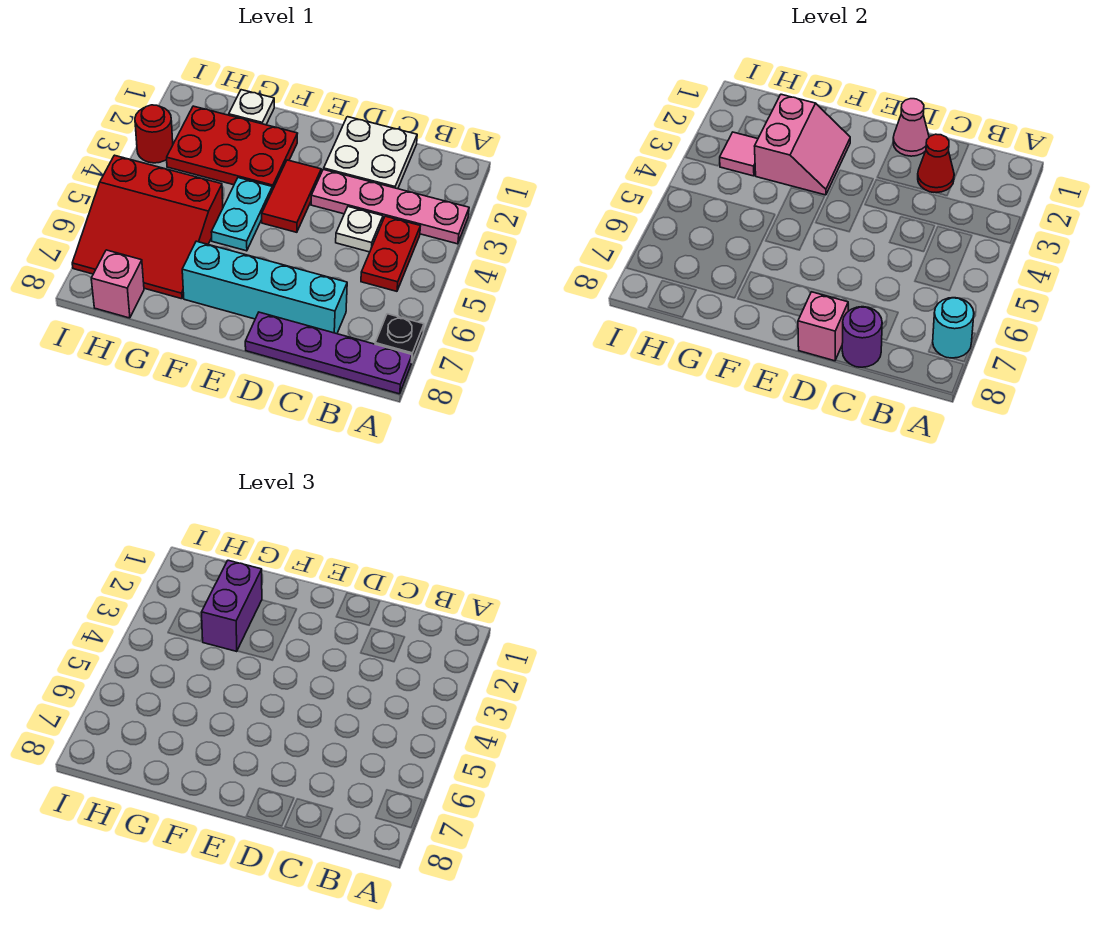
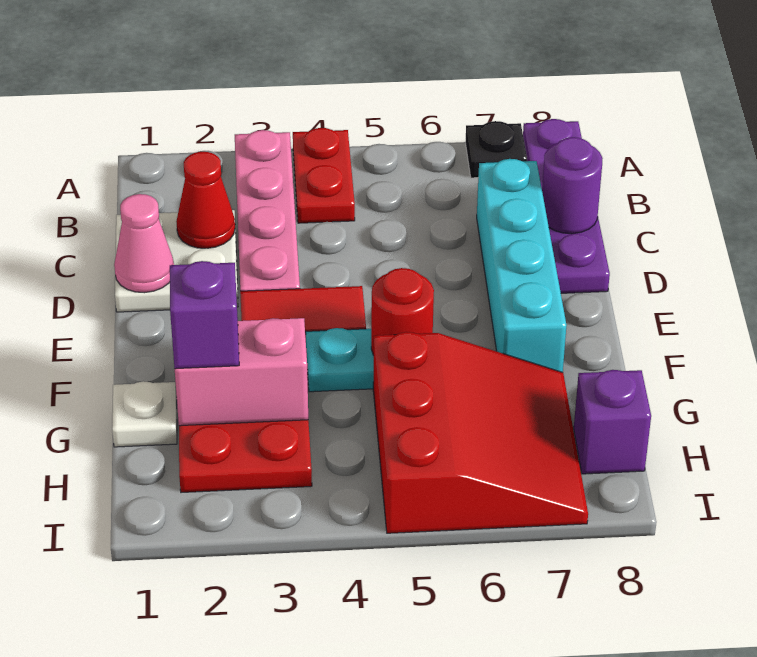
cyan round brick A7 level 2 -> none
red plate B4:B5 level 1 -> red plate A4:B4 level 1
white plate C4 level 1 -> none
pink brick D8 level 2 -> none
purple brick G2:G3 level 3 -> purple brick G2 level 3
pink tile H3 level 2 -> none
pink brick H8 level 1 -> purple brick H8 level 1
red round brick I3 level 1 -> red round brick F5 level 2

